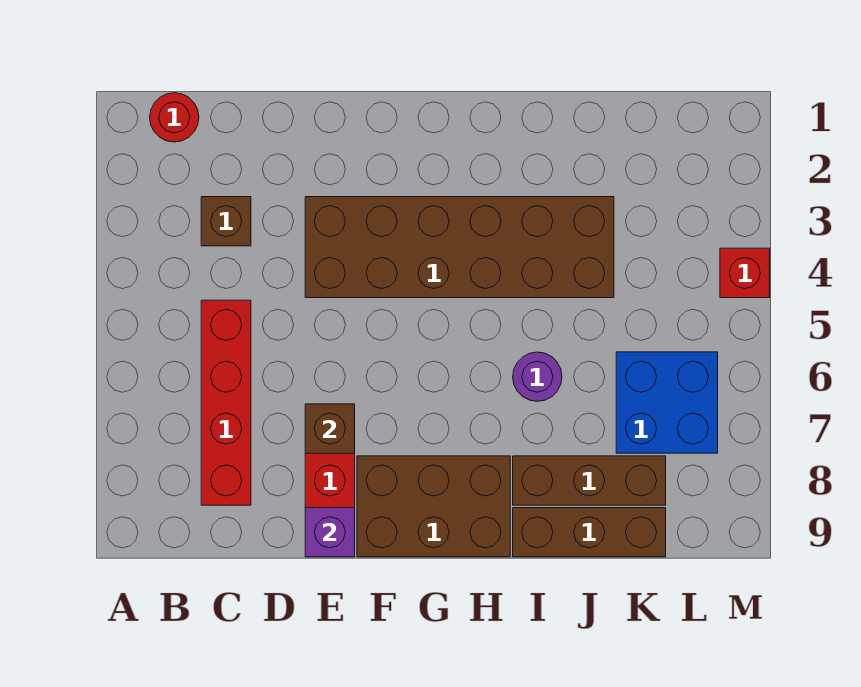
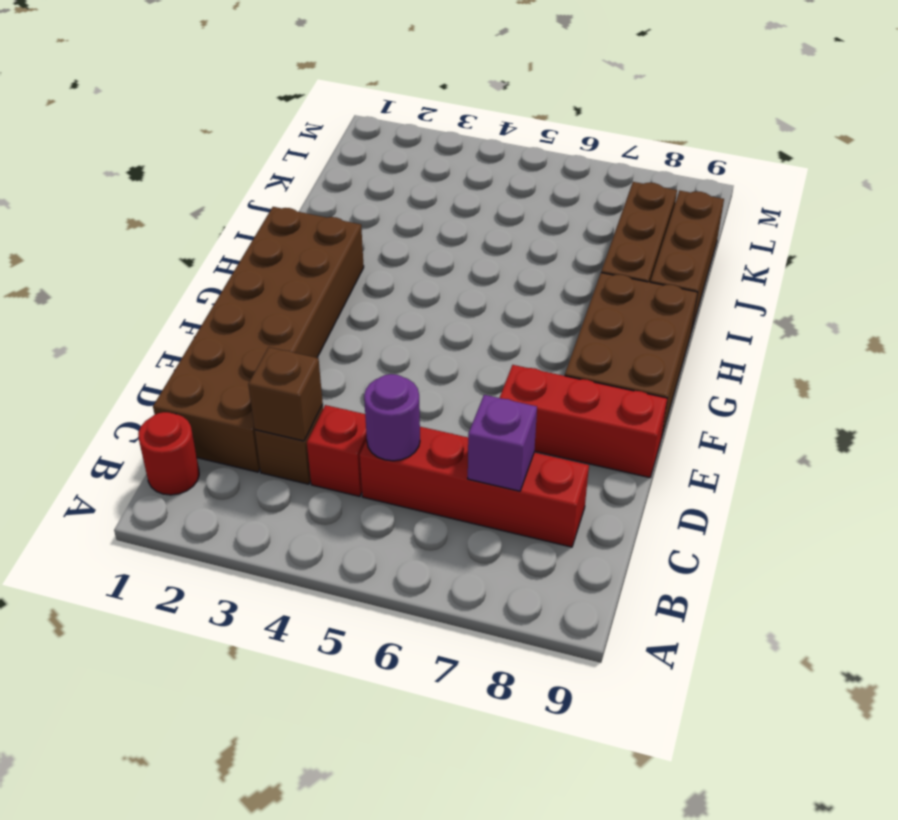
brown brick E3:J4 level 1 -> brown brick C1:H2 level 1
brown brick E7 level 2 -> brown brick C3 level 2
purple brick E9 level 2 -> purple brick C7 level 2
purple round brick I6 level 1 -> purple round brick C5 level 2
blue brick K6:L7 level 1 -> none
red brick M4 level 1 -> red brick C4 level 1

